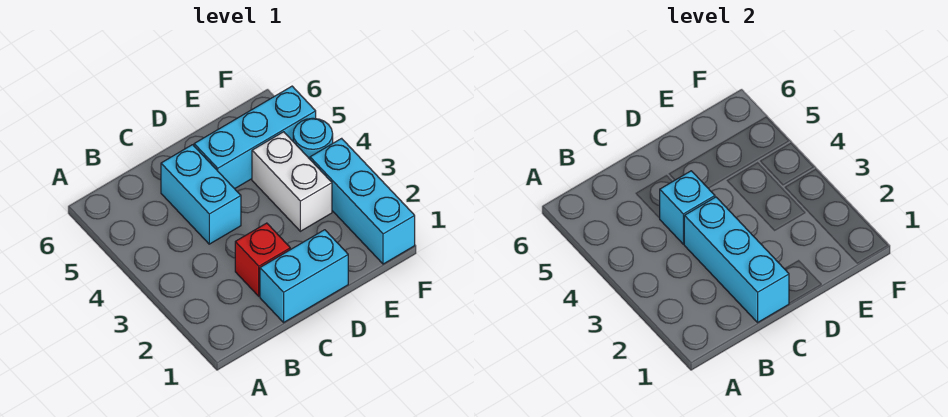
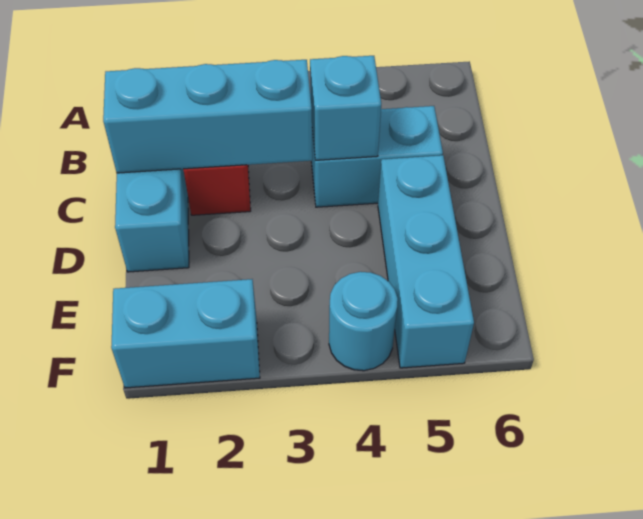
white brick E3:E4 level 1 -> none
cyan brick F1:F3 level 1 -> cyan brick F1:F2 level 1

